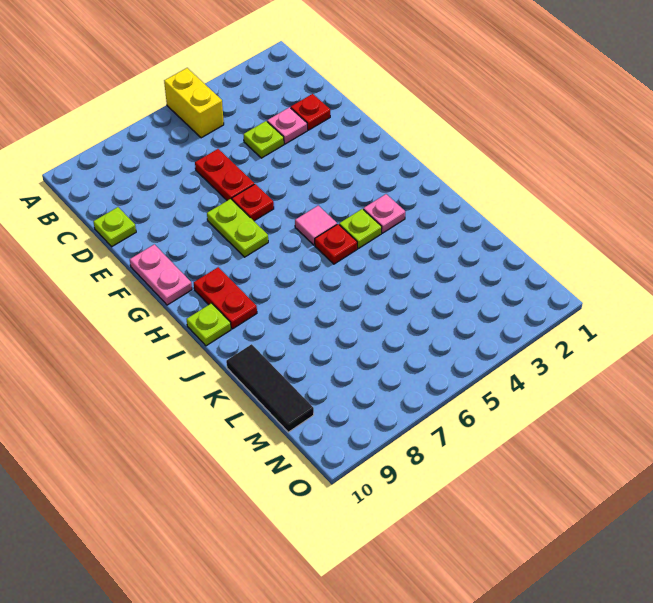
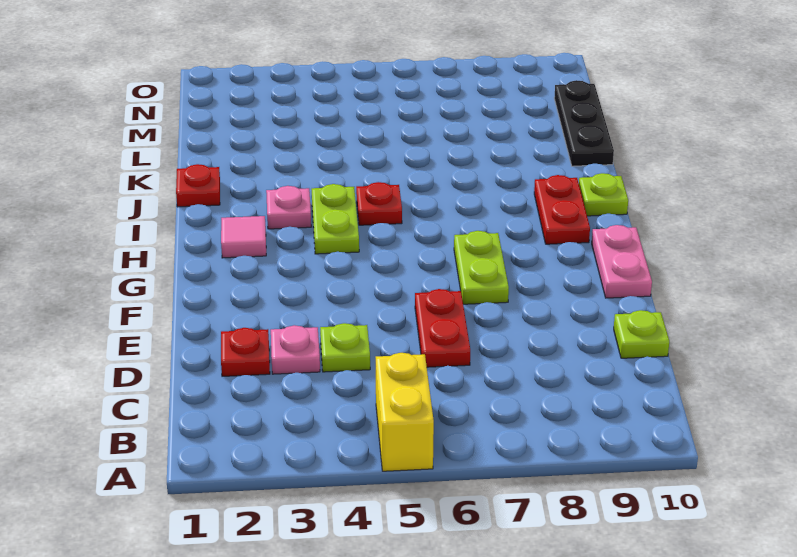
red plate F6 level 1 -> red plate J1 level 1
pink tile H5 level 1 -> pink tile H2 level 1
lime plate I4 level 1 -> lime plate H4:I4 level 1
black tile K10:M10 level 1 -> black plate K10:M10 level 1

